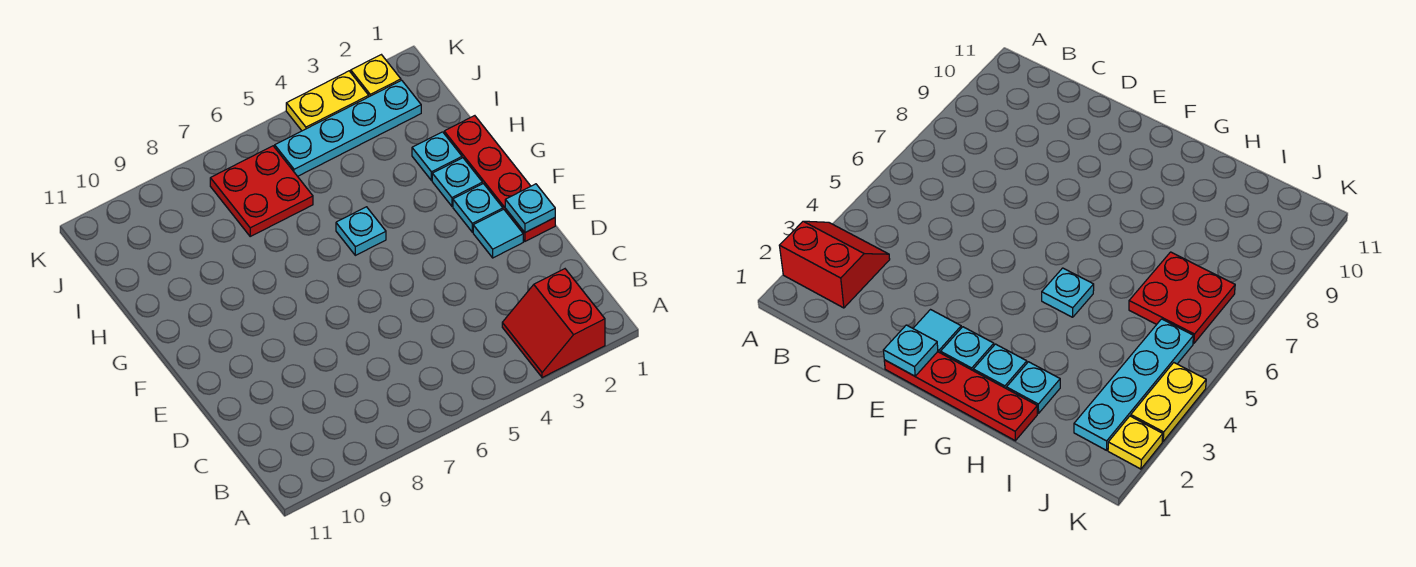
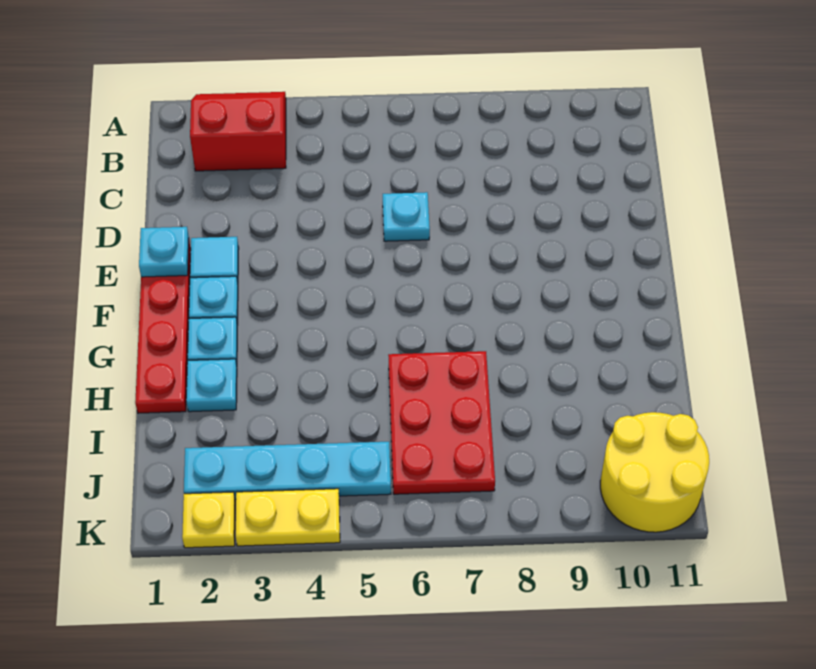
red slope A2:B3 level 1 top 2 -> red slope A2:B3 level 1 top B
cyan plate G5 level 1 -> cyan plate D6 level 1
red plate I6:J7 level 1 -> red plate H6:J7 level 1
none -> yellow round brick J10:K11 level 1

